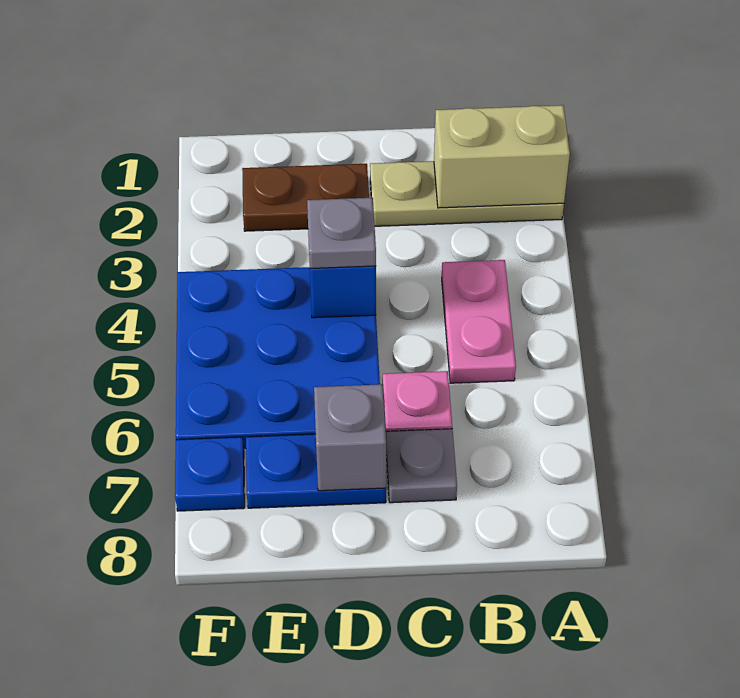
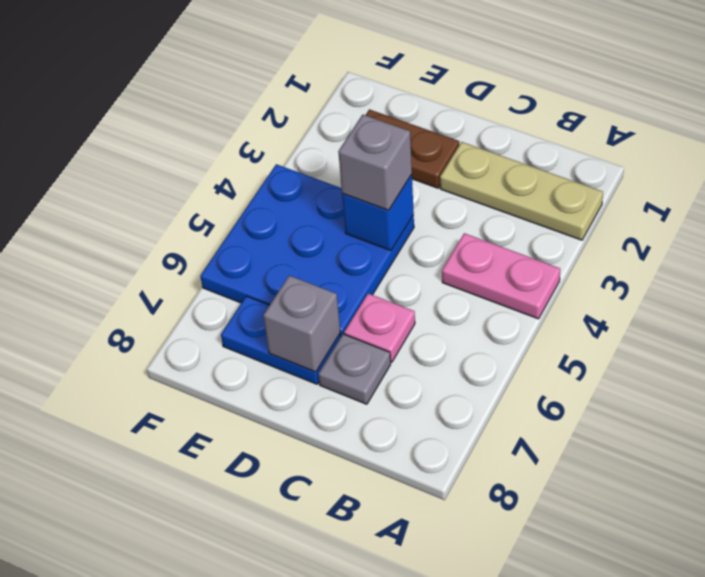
tan brick A2:B2 level 2 -> none
pink plate B4:B5 level 1 -> pink plate A4:B4 level 1
grey plate D4 level 3 -> grey brick D4 level 3
blue plate F7 level 1 -> none

